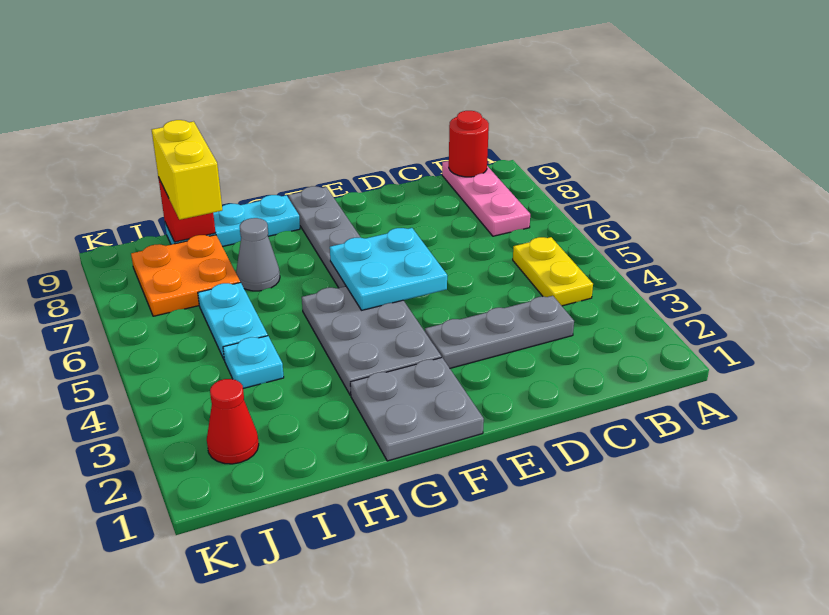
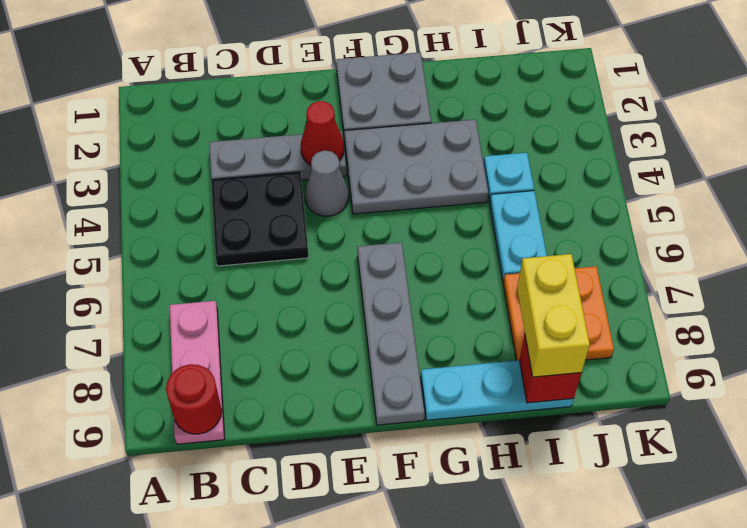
yellow plate B4:B5 level 1 -> none
none -> black plate C4:D5 level 1
cyan plate E5:F6 level 2 -> none
grey plate F3:G5 level 1 -> grey plate F3:H4 level 1
grey cone H7 level 1 -> grey cone E4 level 1
red cone J2 level 1 -> red cone E3 level 2

